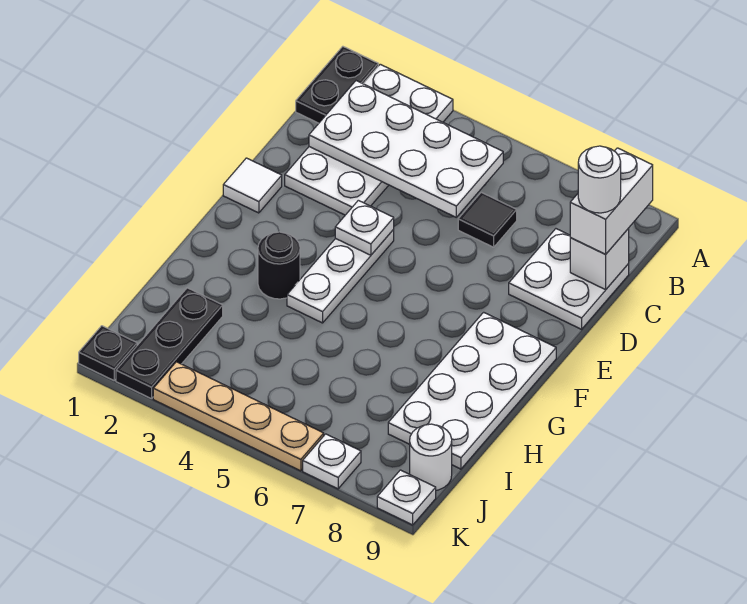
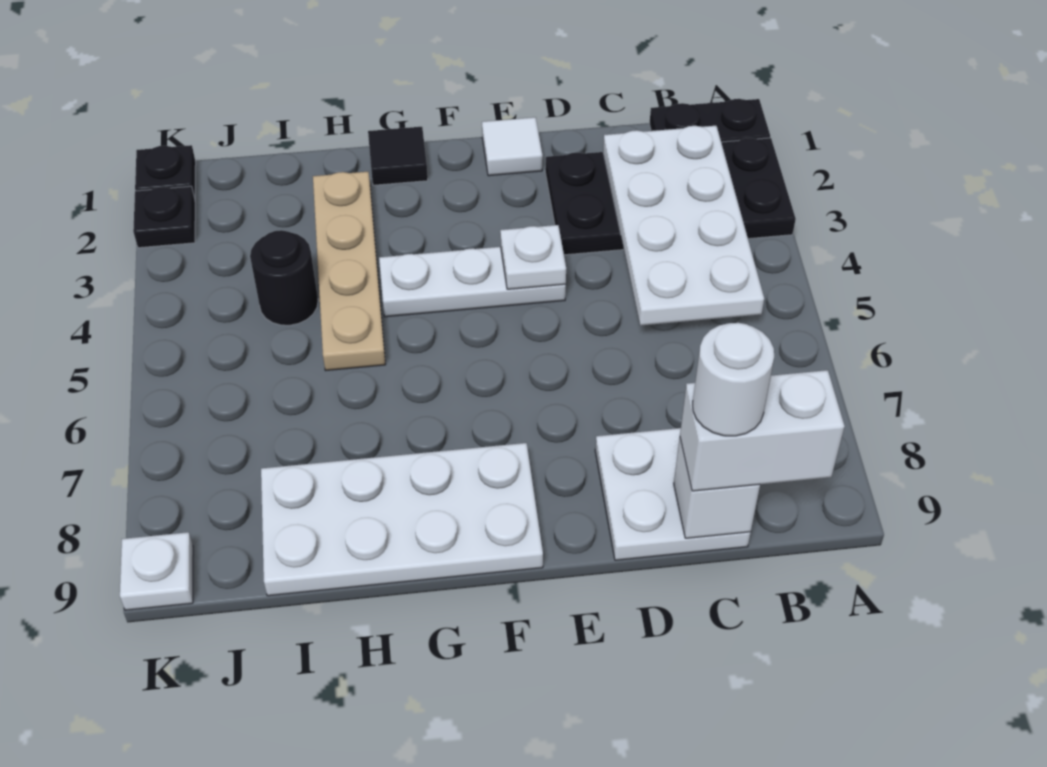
white plate A2:D3 level 1 -> black plate A2:D3 level 1
black tile C6 level 1 -> black tile G1 level 1
black round brick G3 level 1 -> black round brick I4 level 1
black plate I2:K2 level 1 -> black plate K2 level 1
white round brick J9 level 1 -> none
tan plate K3:K6 level 1 -> tan plate H2:H5 level 1
white plate K7 level 1 -> none

